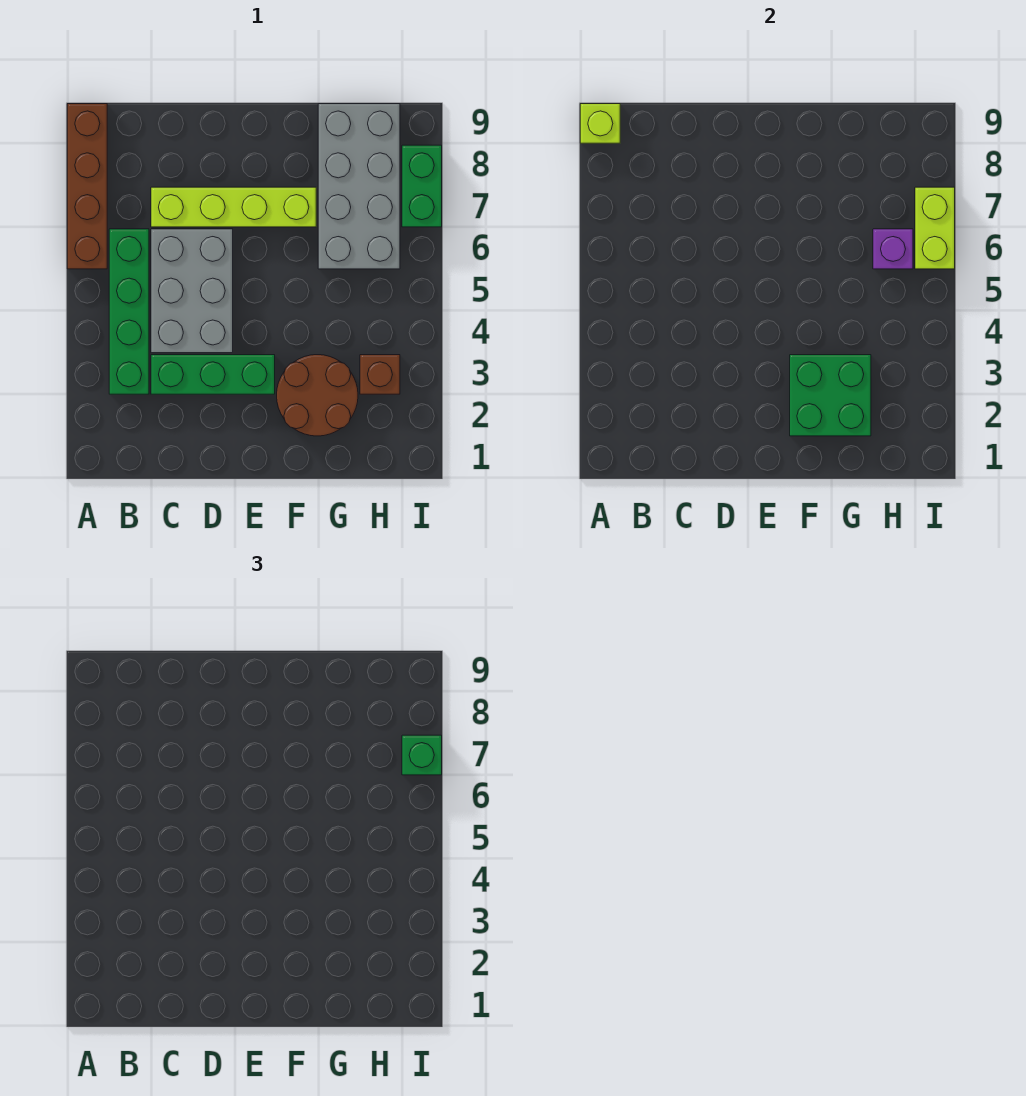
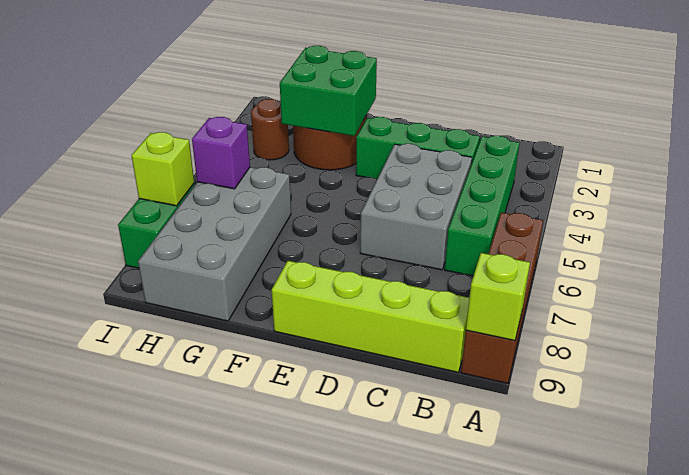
lime brick C7:F7 level 1 -> lime brick B9:E9 level 1
brown brick H3 level 1 -> brown round brick H3 level 1
lime brick I6:I7 level 2 -> lime brick I7 level 2
green brick I7 level 3 -> none

